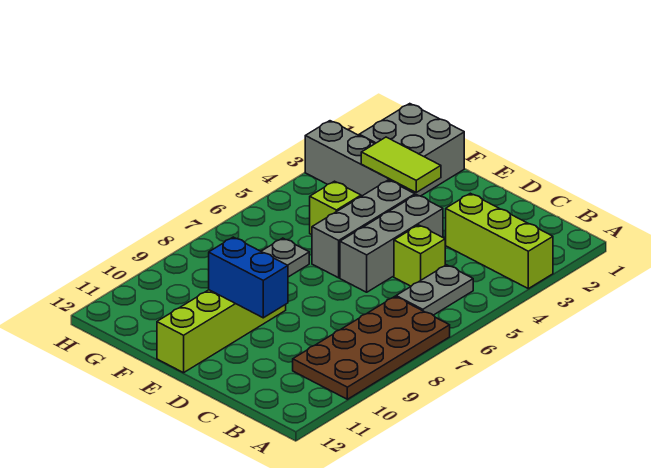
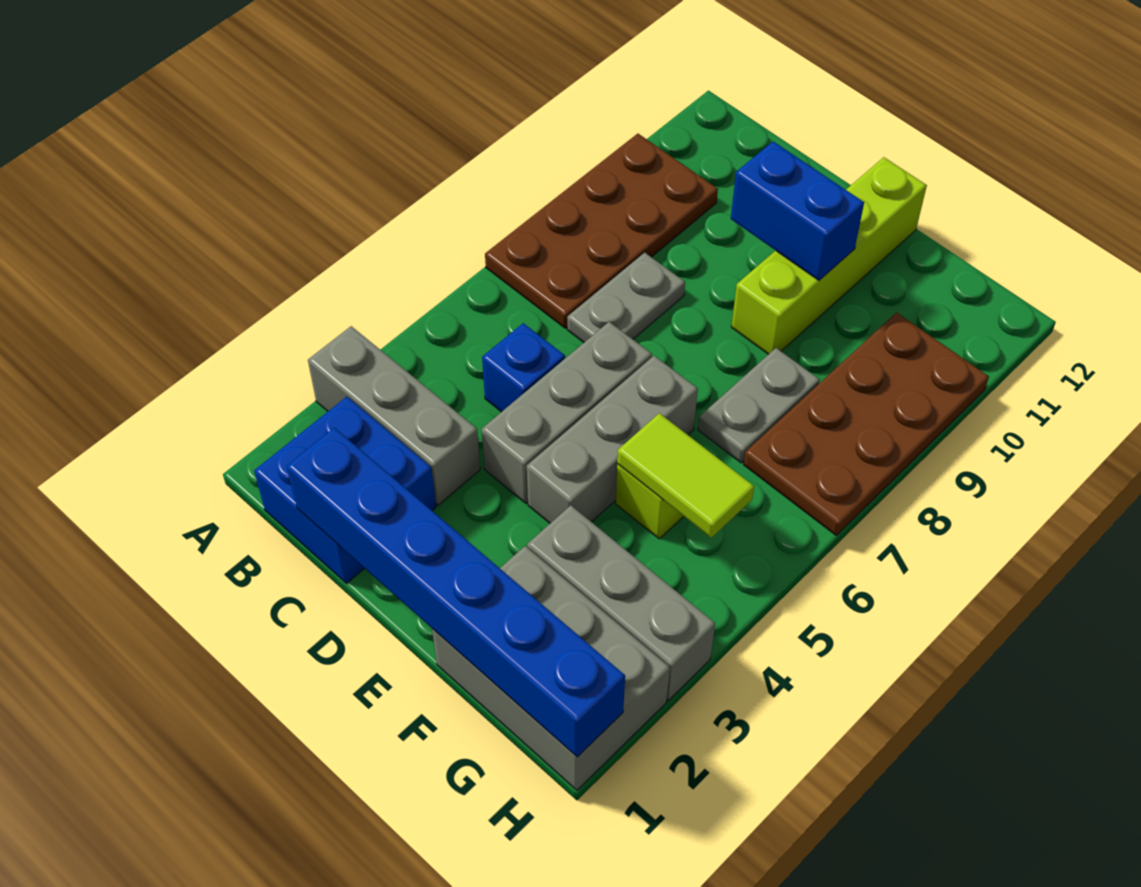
lime brick A3:C3 level 1 -> grey brick A3:C3 level 1
none -> blue brick B1:C2 level 1
grey plate B5:B6 level 1 -> grey plate C7:C8 level 1
none -> blue brick C1:H1 level 2
lime brick C5 level 1 -> blue brick C5 level 1
lime tile E3:F3 level 2 -> lime tile F5:G5 level 2
grey brick F1:G2 level 1 -> grey brick F1:H2 level 1
none -> brown plate G7:H10 level 1

